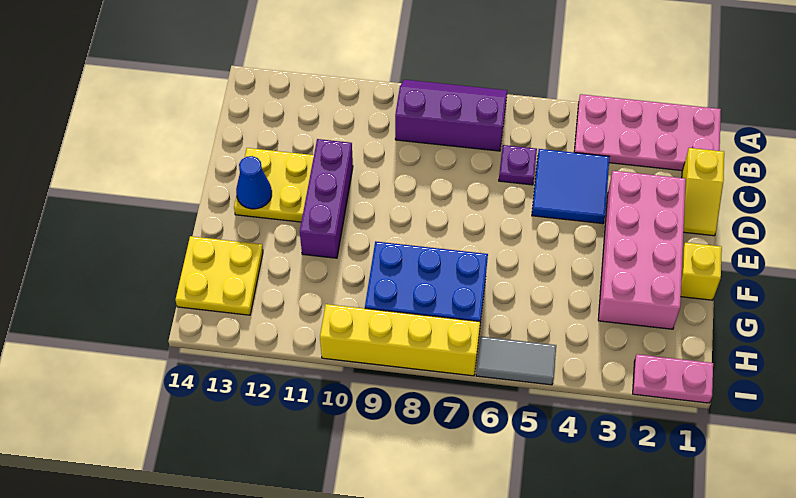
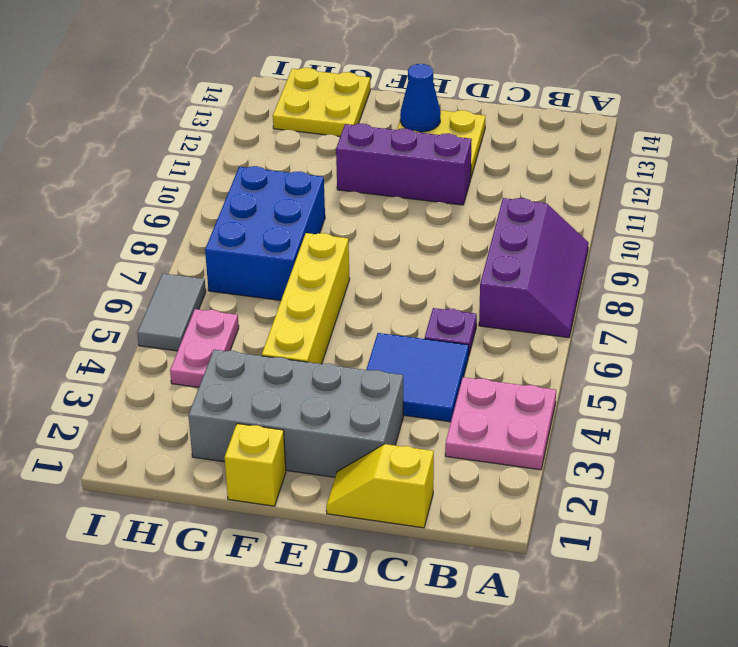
pink plate A1:B4 level 1 -> pink plate A3:B4 level 1
pink brick D2:G3 level 1 -> grey brick D2:G3 level 1
pink plate I1:I2 level 1 -> pink plate H4:H5 level 1
yellow brick I7:I10 level 1 -> yellow brick F4:F7 level 1

